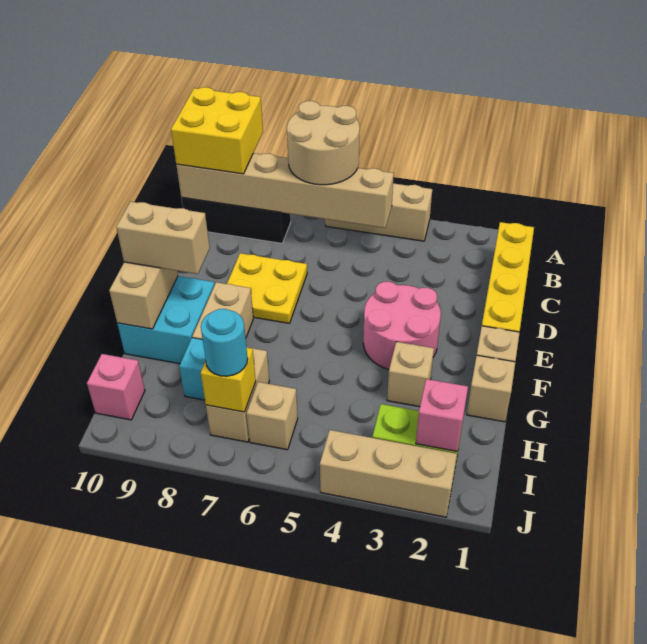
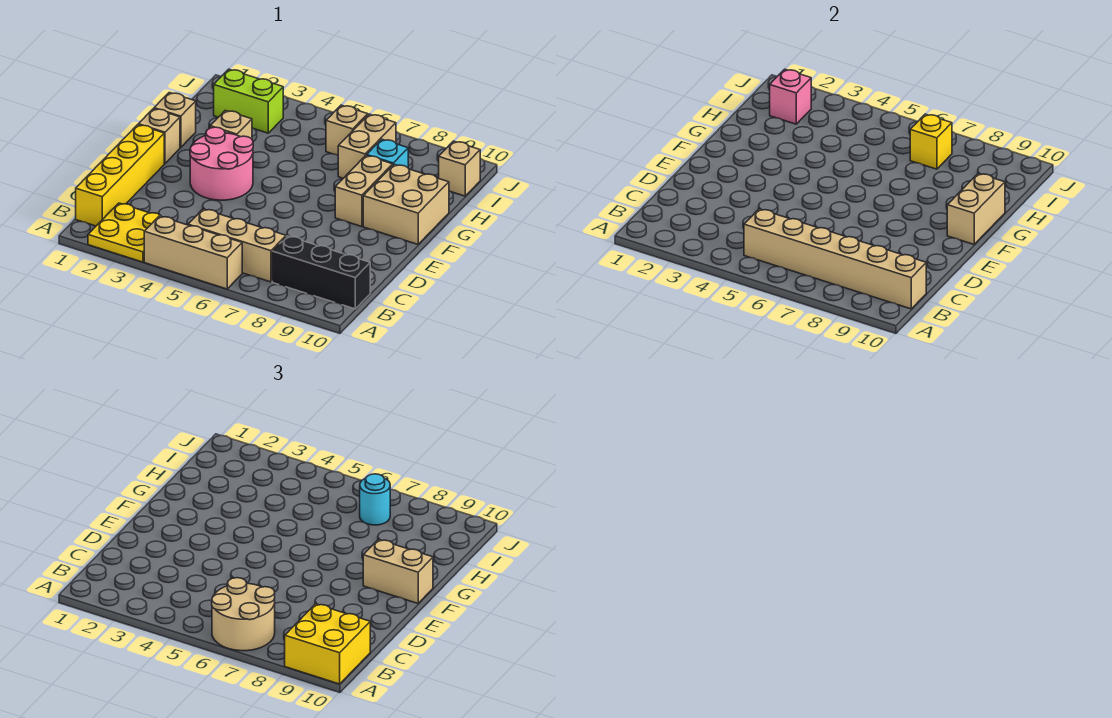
yellow plate D7:E8 level 1 -> yellow plate A2:B3 level 1
cyan brick F9:G10 level 1 -> tan brick F9:G10 level 1
pink brick I10 level 1 -> tan brick I10 level 1
tan brick J2:J4 level 1 -> tan brick B5:B7 level 1

